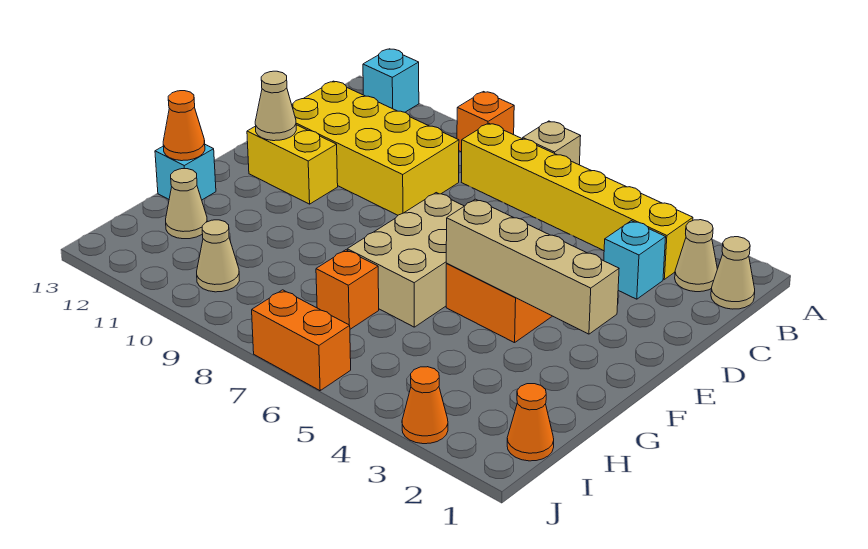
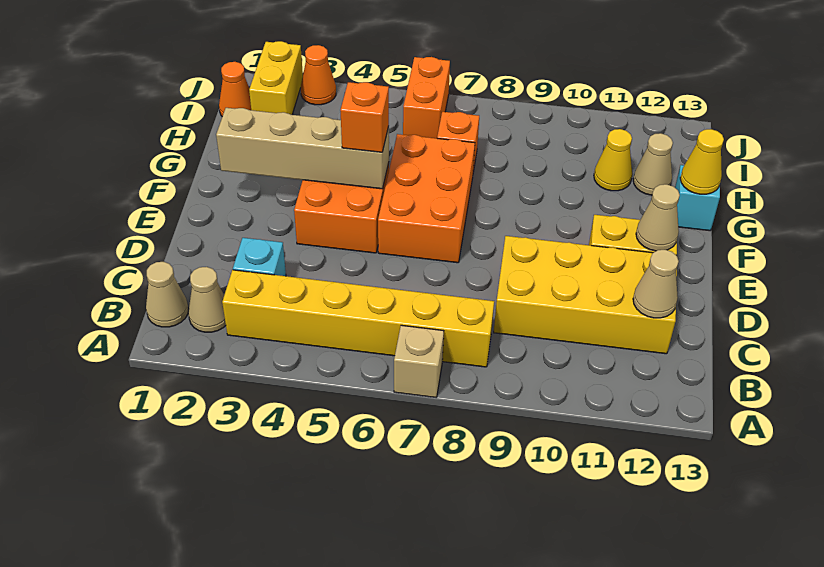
orange brick A9 level 1 -> orange brick F5 level 3
cyan brick A12 level 1 -> none
tan brick E6:G7 level 1 -> orange brick E6:G7 level 1
orange cone G13 level 2 -> yellow cone G13 level 2
none -> yellow cone H11 level 1
none -> yellow brick I2:J2 level 1
tan cone I10 level 1 -> tan cone C12 level 2
orange brick J6:J7 level 1 -> orange brick I6:J6 level 1

